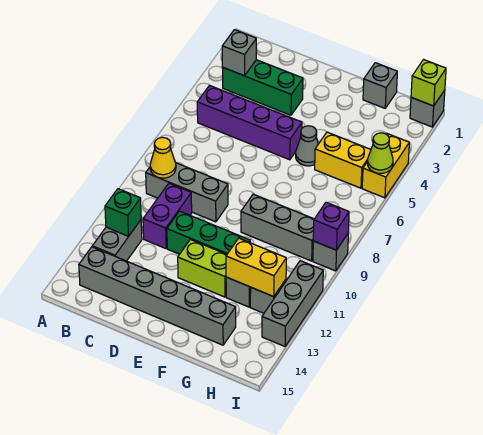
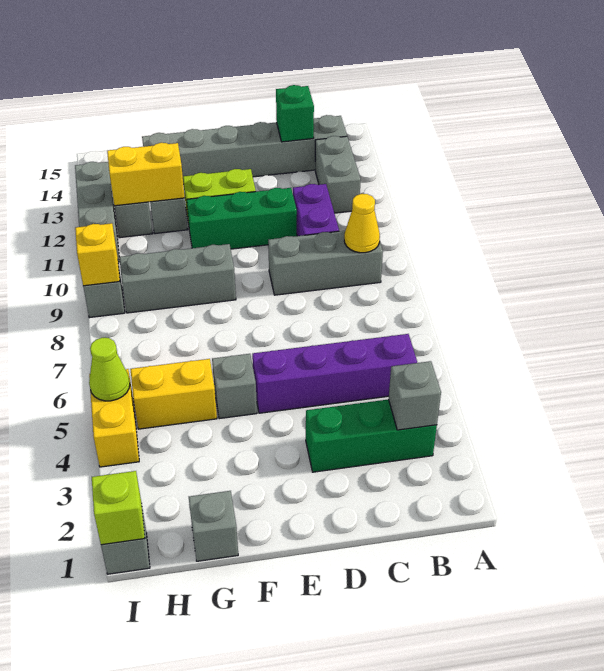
green brick B12 level 2 -> green brick C14 level 2
grey cone F5 level 1 -> grey brick F5 level 1
purple brick I9 level 2 -> yellow brick I9 level 2

